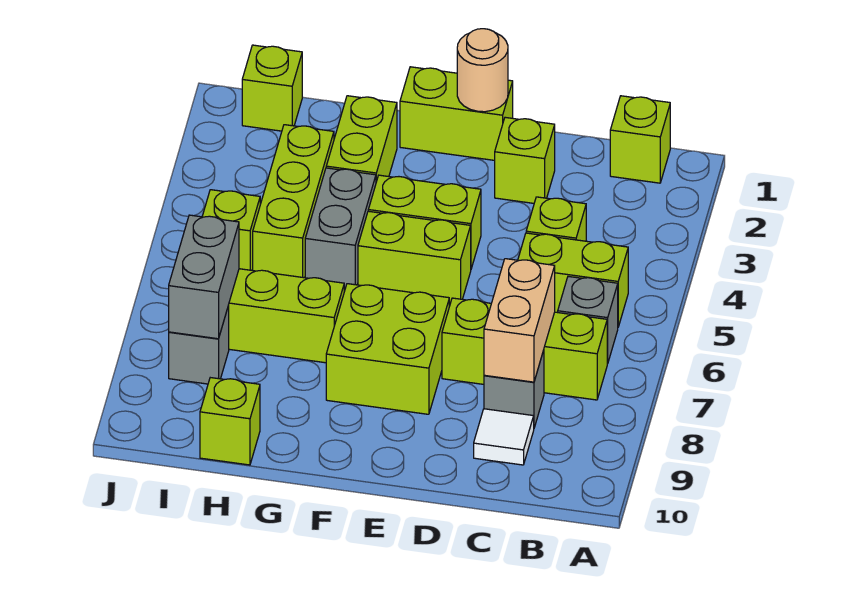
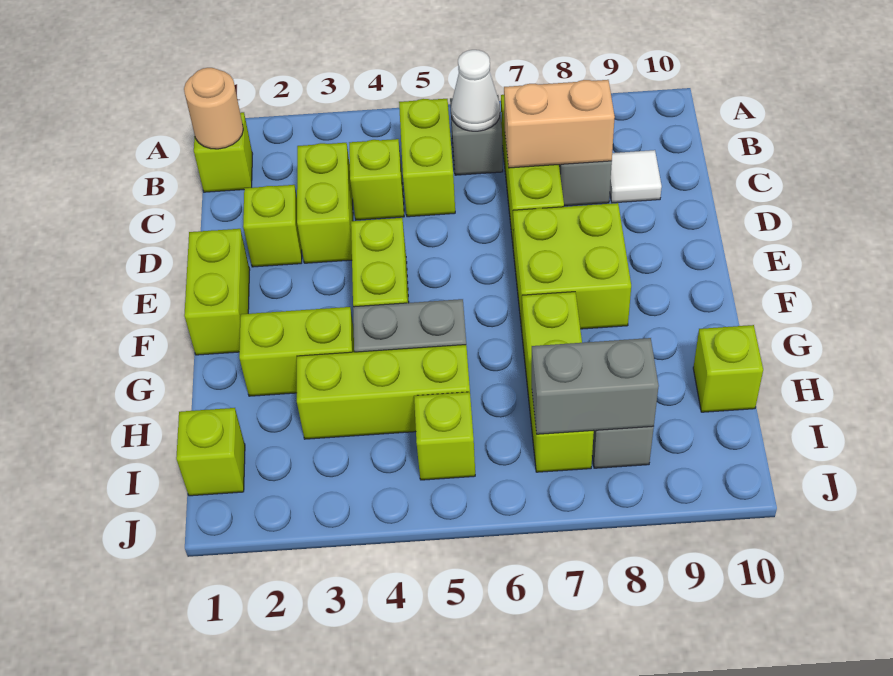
none -> white cone B6 level 2
tan round brick E1 level 2 -> tan round brick B1 level 2
lime brick E5:F5 level 1 -> lime brick C3:D3 level 1

